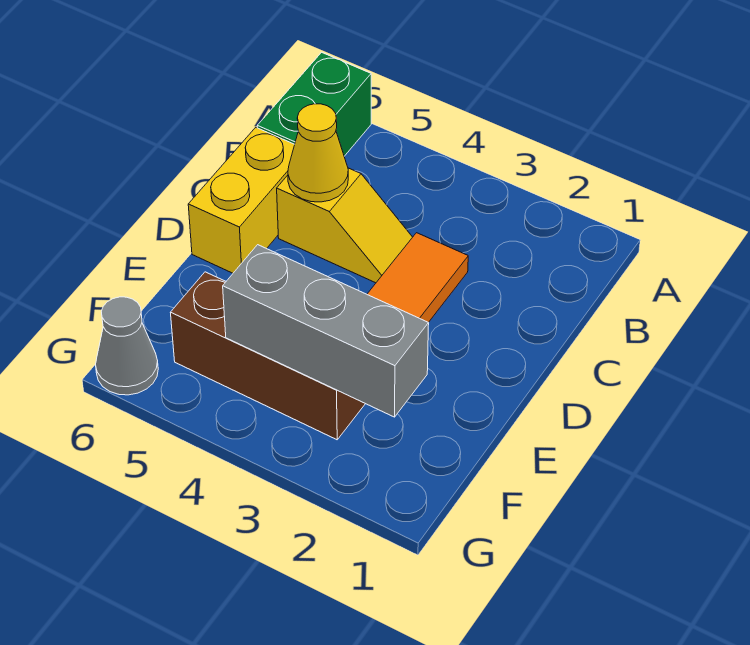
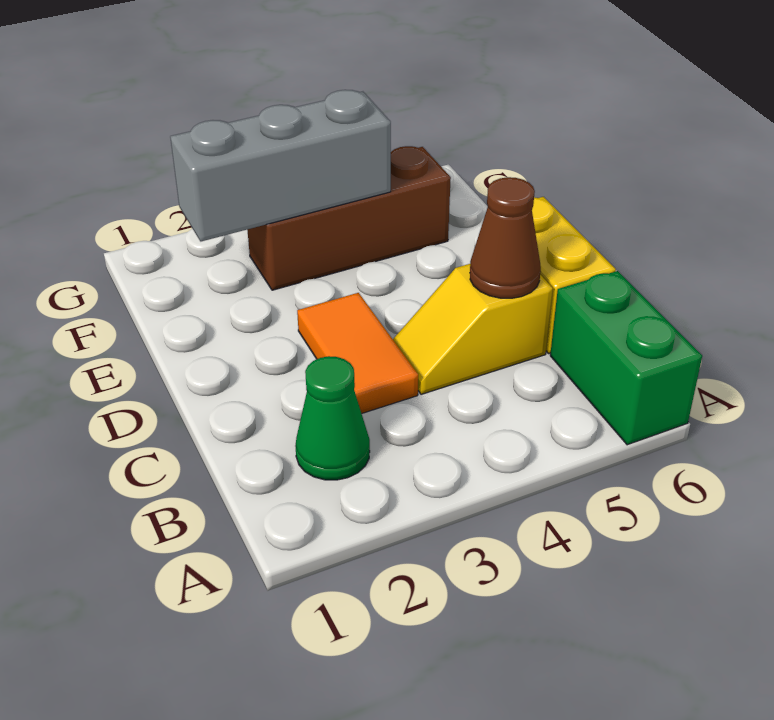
none -> green cone B2 level 1
yellow cone C5 level 2 -> brown cone C5 level 2
grey cone G6 level 1 -> none

